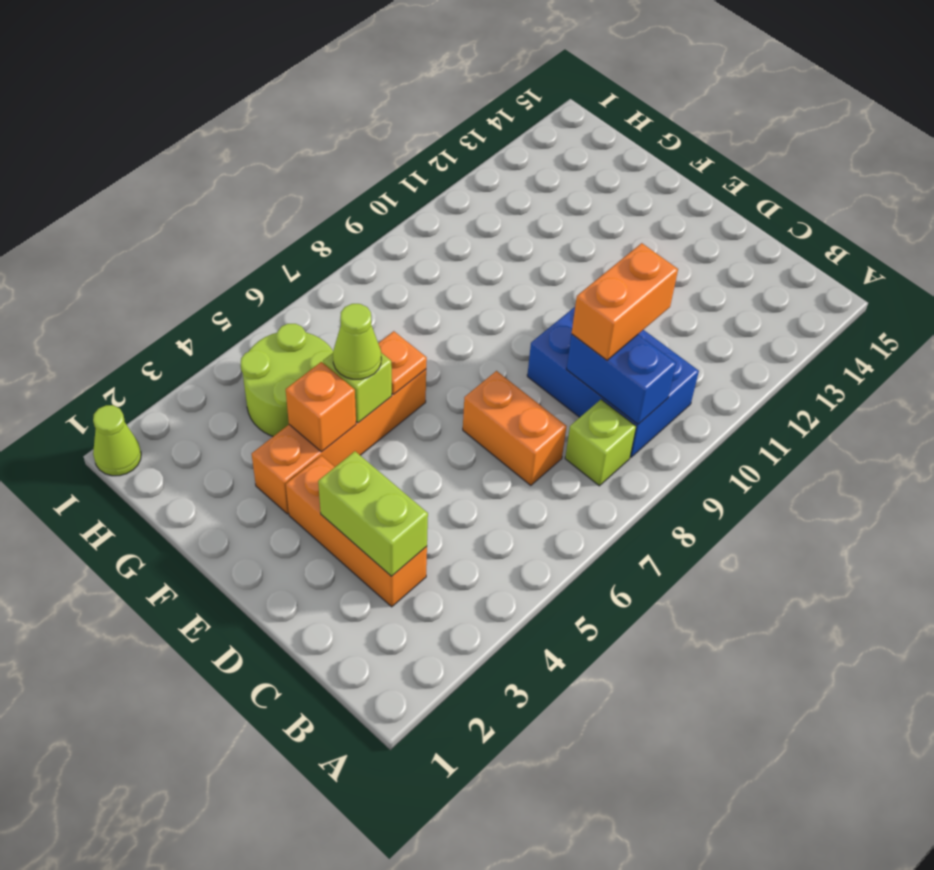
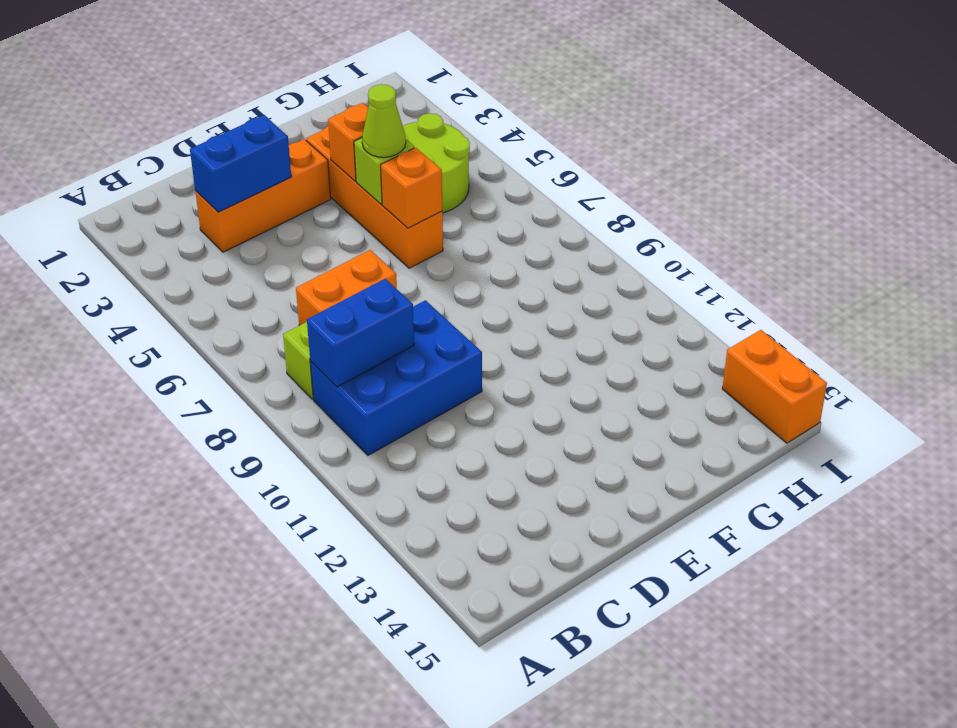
lime brick C3:D3 level 2 -> blue brick C3:D3 level 2
orange brick C9:C10 level 3 -> orange brick I14:I15 level 1
orange plate F6 level 2 -> orange brick F6 level 2
lime cone I1 level 1 -> none

